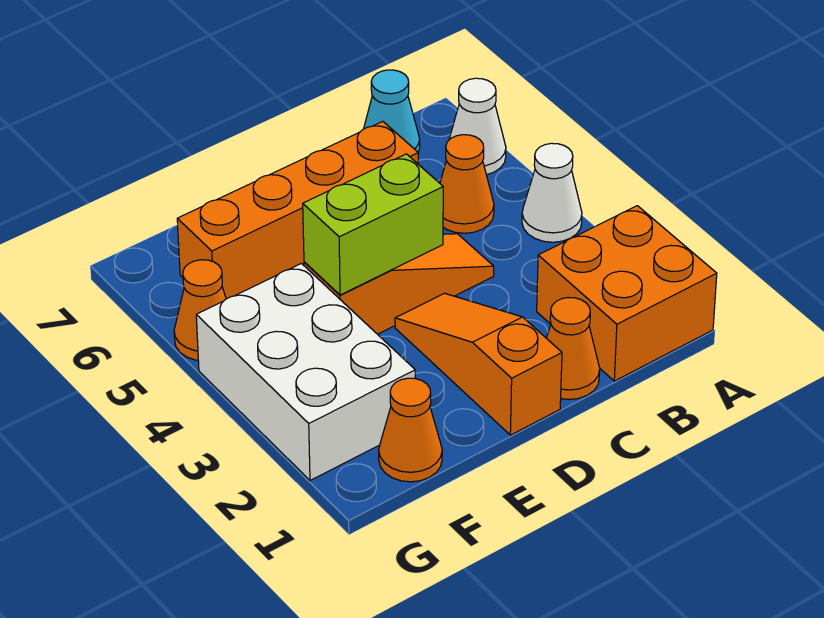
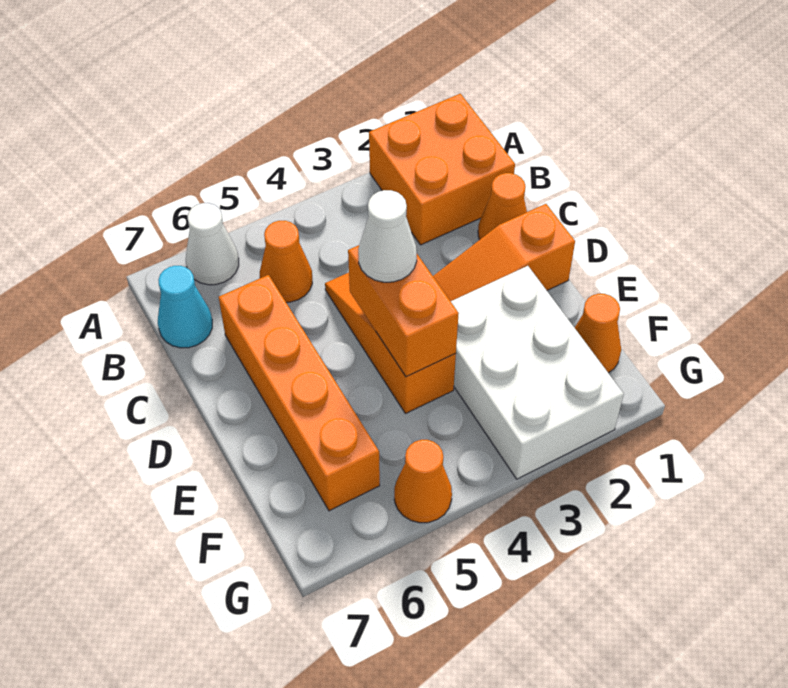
white cone A4 level 1 -> white cone D4 level 3
lime brick D4:E4 level 2 -> orange brick D4:E4 level 2
white brick F2:G4 level 1 -> white brick E2:G3 level 1

